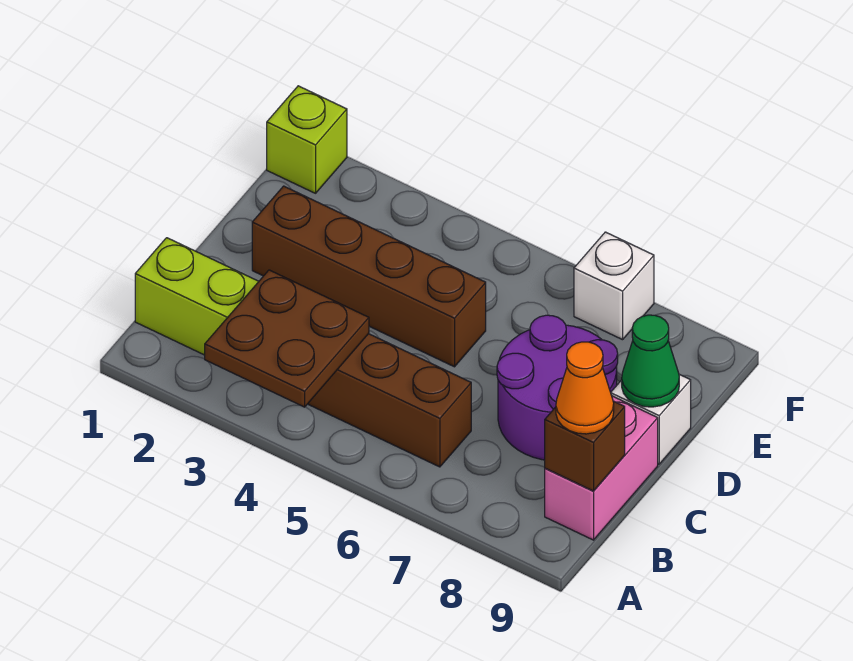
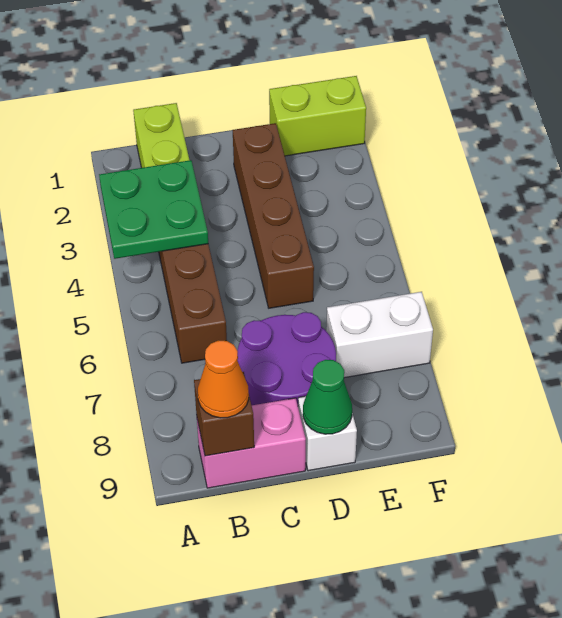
brown plate A3:B4 level 2 -> green plate A3:B4 level 2
lime brick F1 level 1 -> lime brick E1:F1 level 1
white brick F7 level 1 -> white brick E7:F7 level 1

